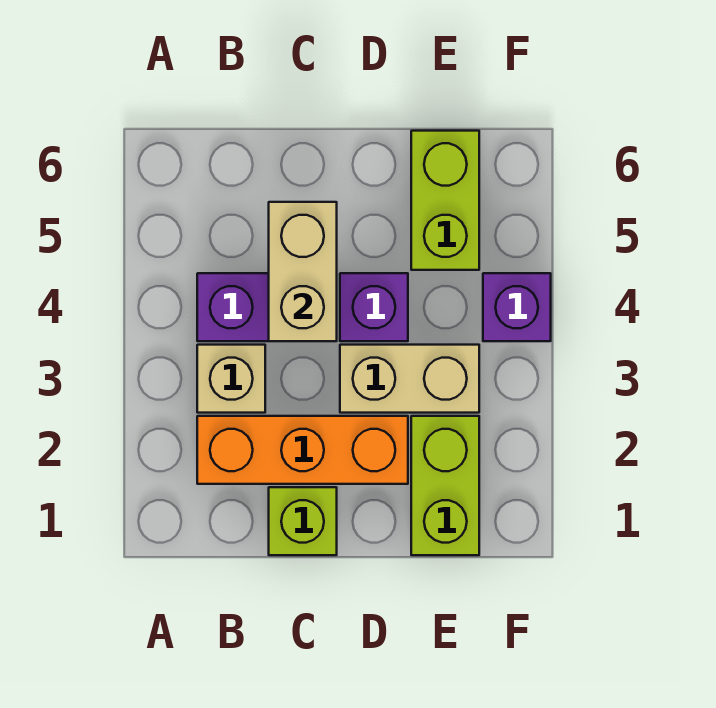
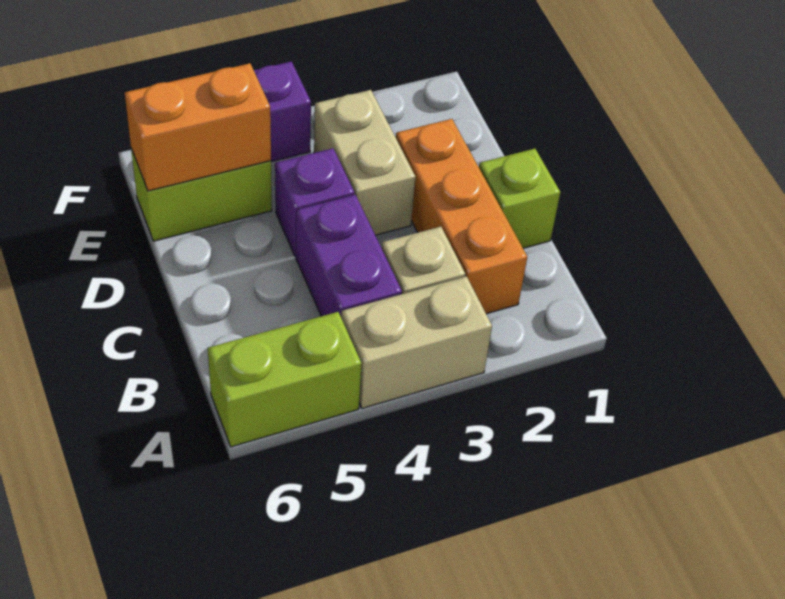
tan brick C4:C5 level 2 -> tan brick A3:A4 level 1
lime brick E1:E2 level 1 -> lime brick A5:A6 level 1
none -> orange brick E5:E6 level 2

